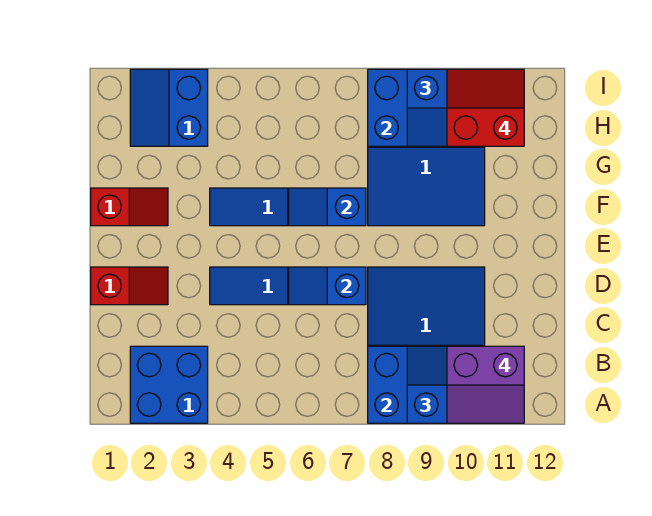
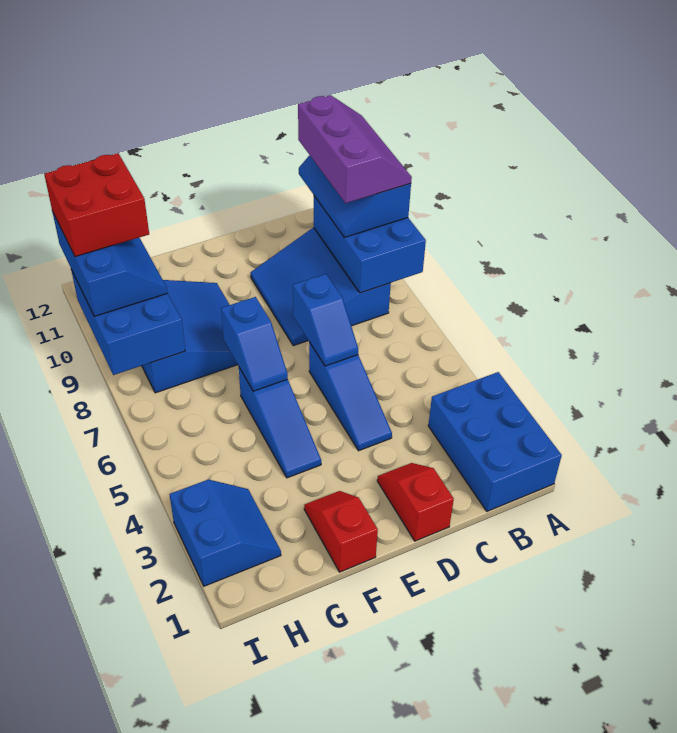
blue brick A2:B3 level 1 -> blue brick A1:B3 level 1
purple slope A10:B11 level 4 top B -> purple slope A9:B11 level 4 top B
blue slope H2:I3 level 1 top 3 -> blue slope H2:I3 level 1 top I
red slope H10:I11 level 4 top H -> red brick H10:I11 level 4

